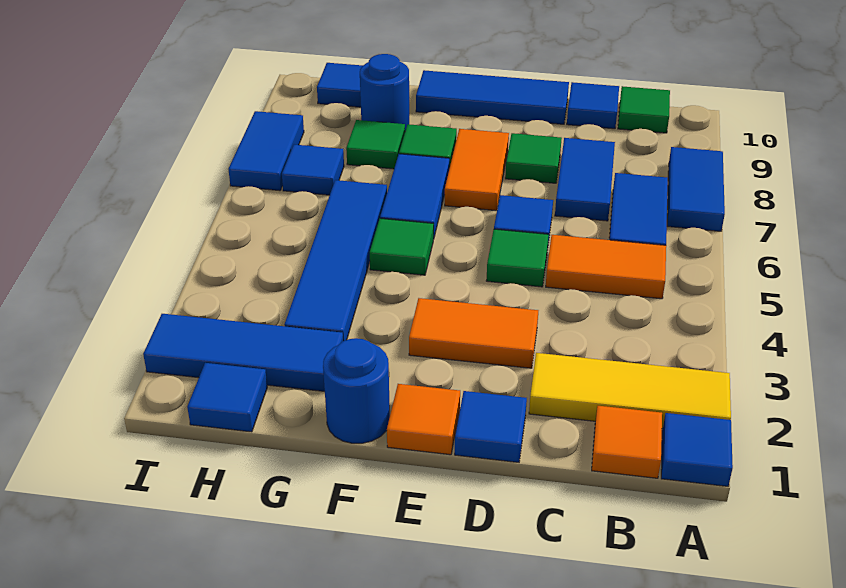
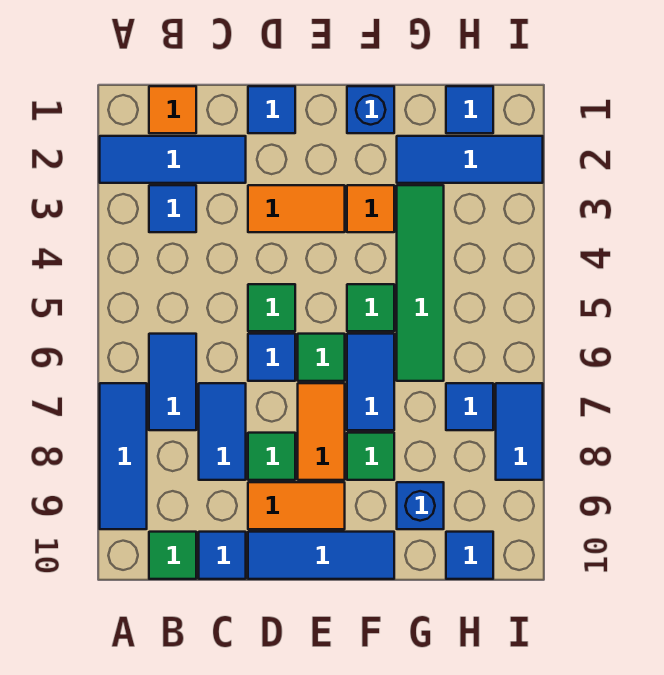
blue tile A1 level 1 -> blue tile B3 level 1
yellow tile A2:C2 level 1 -> blue tile A2:C2 level 1
blue tile A7:A8 level 1 -> blue tile A7:A9 level 1
orange tile B5:C5 level 1 -> orange tile D9:E9 level 1
orange tile E1 level 1 -> orange tile F3 level 1
blue round brick F1 level 1 -> blue brick F1 level 1
blue tile G3:G6 level 1 -> green tile G3:G6 level 1
green tile G8 level 1 -> green tile E6 level 1
blue round brick G9 level 1 -> blue brick G9 level 1

